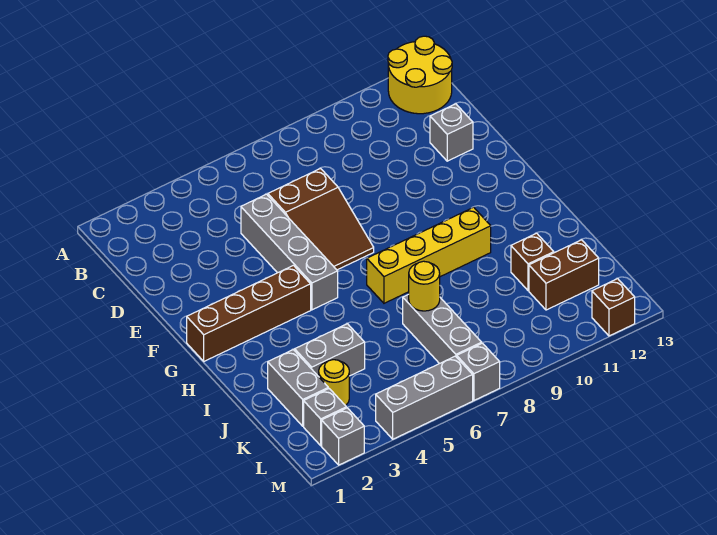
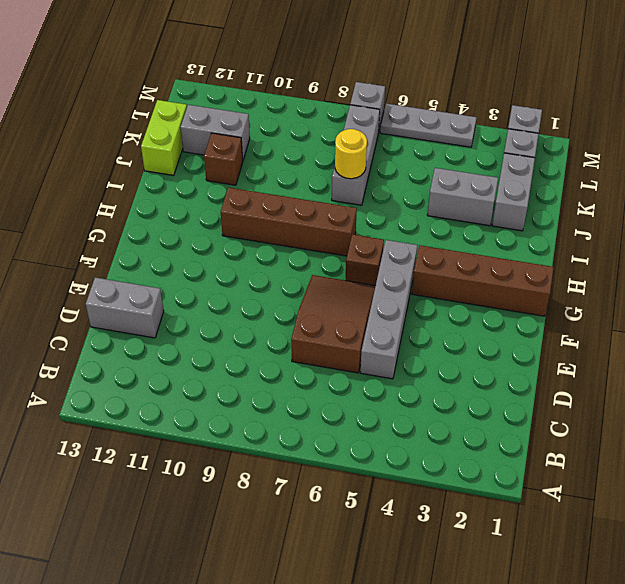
yellow round brick A12:B13 level 1 -> none
grey brick D12 level 1 -> grey brick D12:D13 level 1
yellow brick H7:H10 level 1 -> brown brick H7:H10 level 1
none -> lime brick J13:K13 level 1
yellow round brick K3 level 1 -> none
brown brick K11:K12 level 1 -> grey brick K11:K12 level 1
grey brick M4:M6 level 1 -> grey plate M4:M6 level 1
brown brick M12 level 1 -> brown brick G6 level 1

